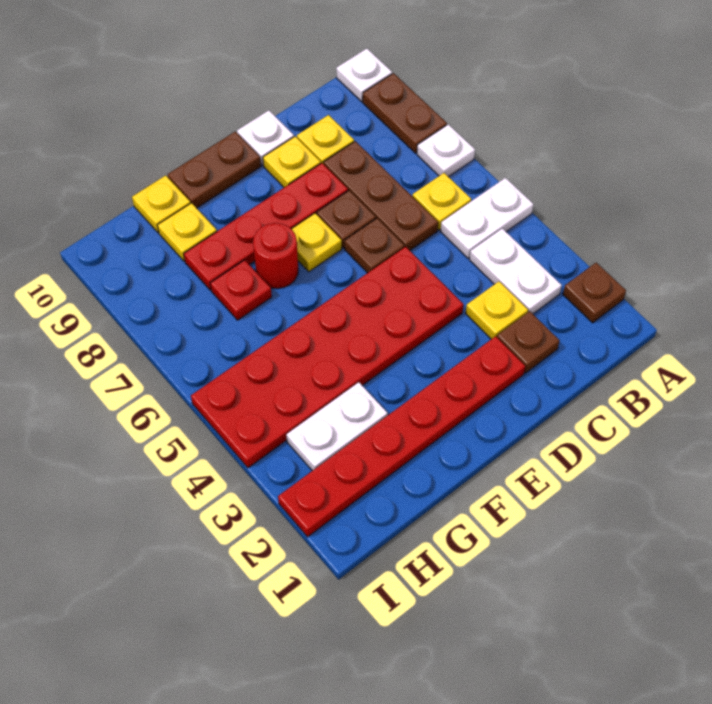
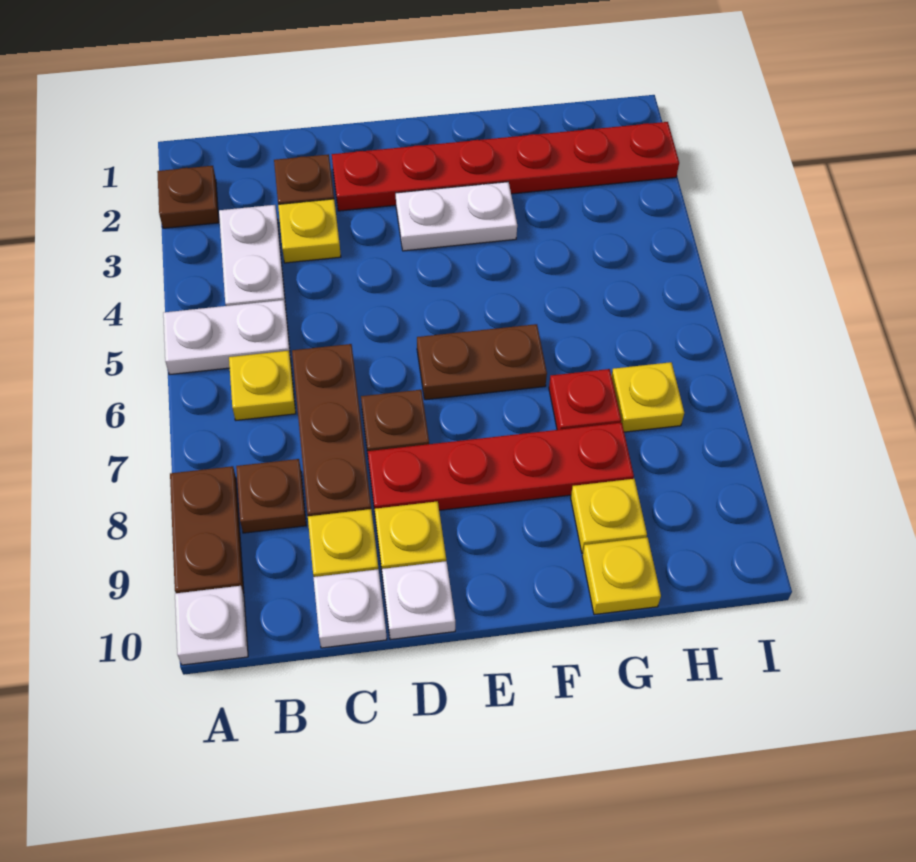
white plate A7 level 1 -> white plate C10 level 1
red plate D4:I5 level 1 -> none
brown plate D6 level 1 -> brown plate B8 level 1
yellow plate E7 level 1 -> yellow plate H7 level 1
brown plate E10:F10 level 1 -> brown plate E6:F6 level 1
red round brick F7 level 1 -> none
white plate G3:H3 level 1 -> white plate E3:F3 level 1

